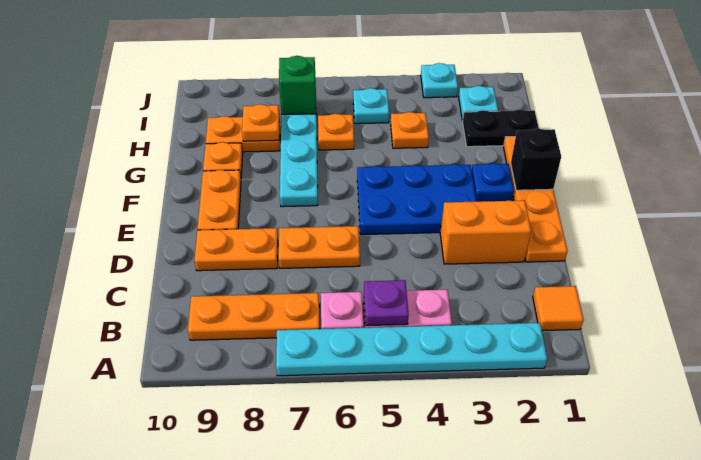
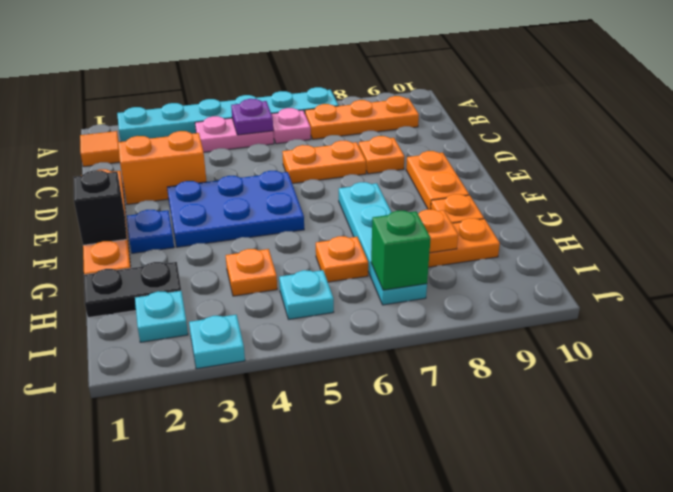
orange plate D8:D9 level 1 -> orange plate D8 level 1

